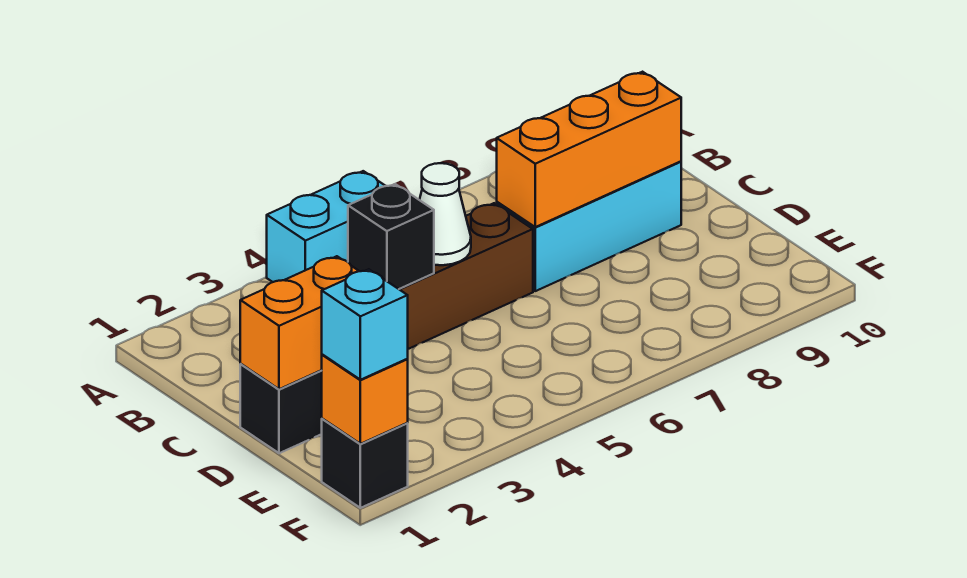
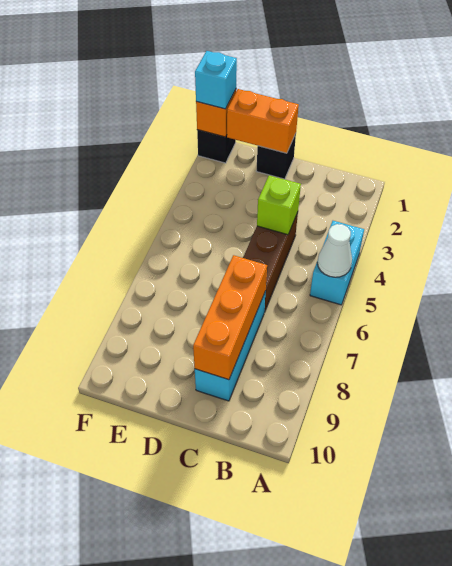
black brick C4 level 2 -> lime brick C4 level 2
white cone C5 level 2 -> white cone A5 level 2
orange brick D1:D2 level 2 -> orange brick D1:E1 level 2

